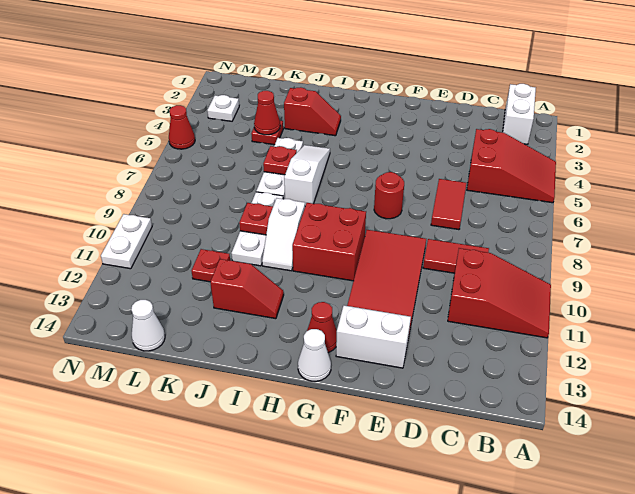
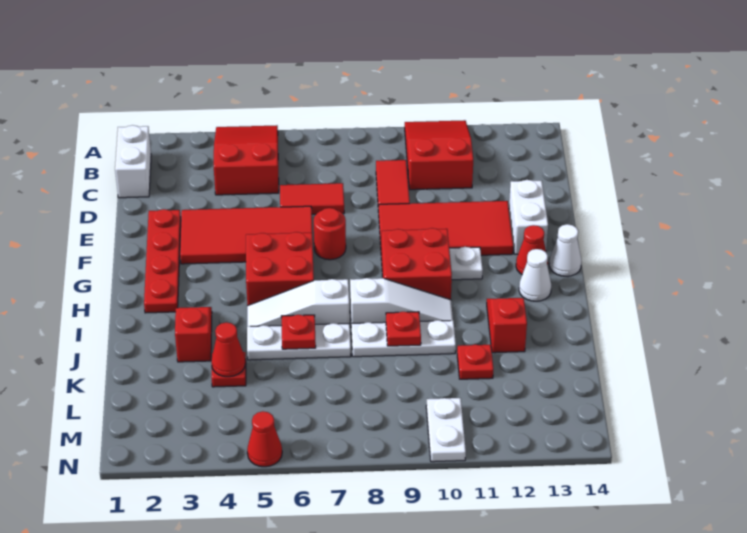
white brick B1:B2 level 1 -> white brick B1:C1 level 1
none -> red plate E2:H2 level 1
none -> red tile E3:F6 level 1
none -> red brick G5:H6 level 1
white slope I9:I10 level 1 top 9 -> white slope I8:I10 level 1 top 8
white cone L14 level 1 -> white cone H13 level 1
white plate M3 level 1 -> white plate G11 level 1
white plate N10:N11 level 1 -> white plate M10:N10 level 1

